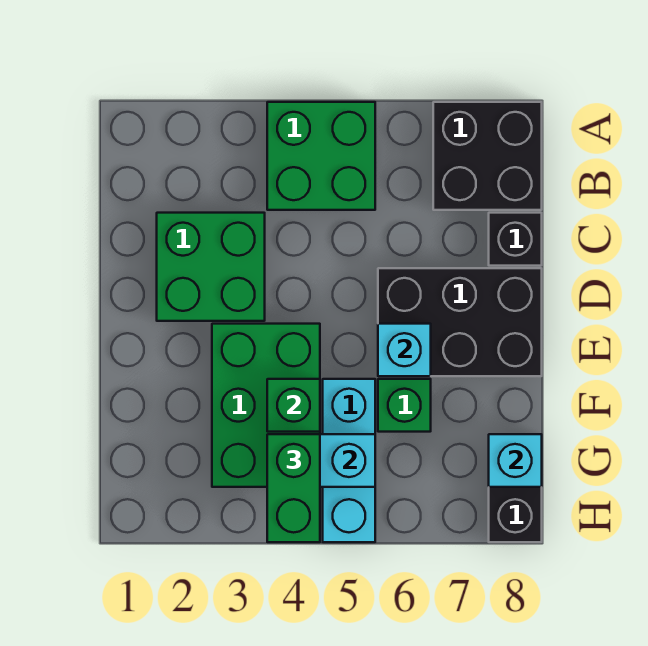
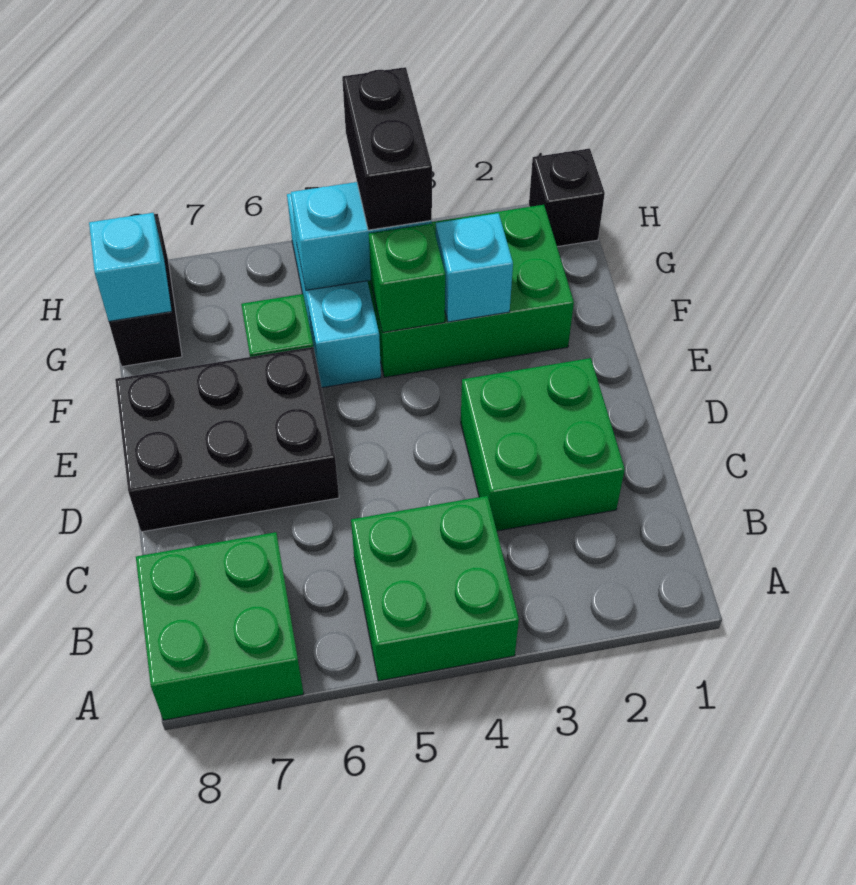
black brick A7:B8 level 1 -> green brick A7:B8 level 1
black brick C8 level 1 -> black brick H1 level 1
green brick E3:G4 level 1 -> green brick F2:G4 level 1
cyan brick E6 level 2 -> cyan brick F3 level 2
green brick G4:H4 level 3 -> black brick G4:H4 level 3

